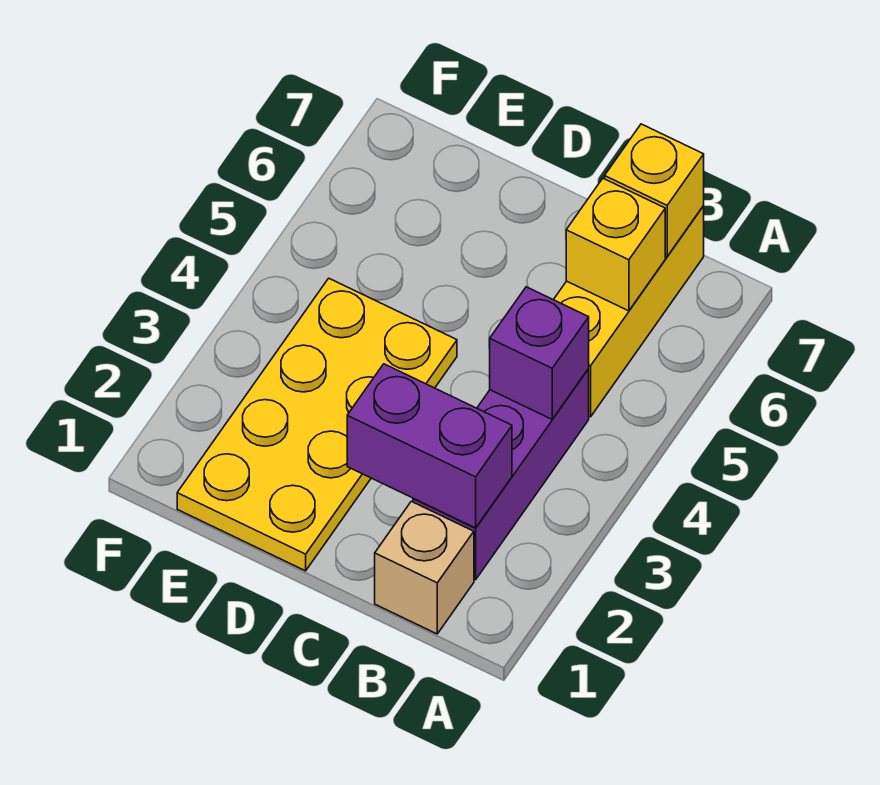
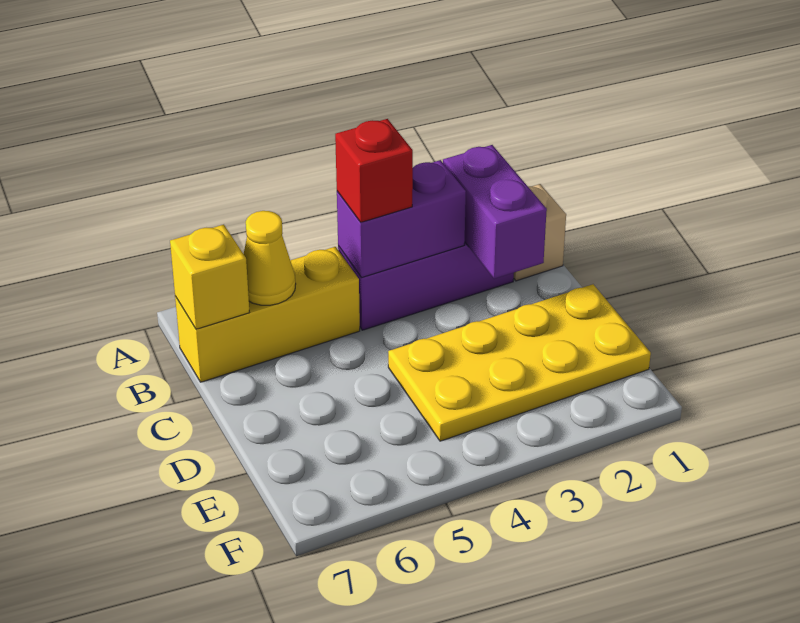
purple brick B4 level 2 -> purple brick B3:B4 level 2
none -> red brick B4 level 3
yellow brick B6 level 2 -> yellow cone B6 level 2

